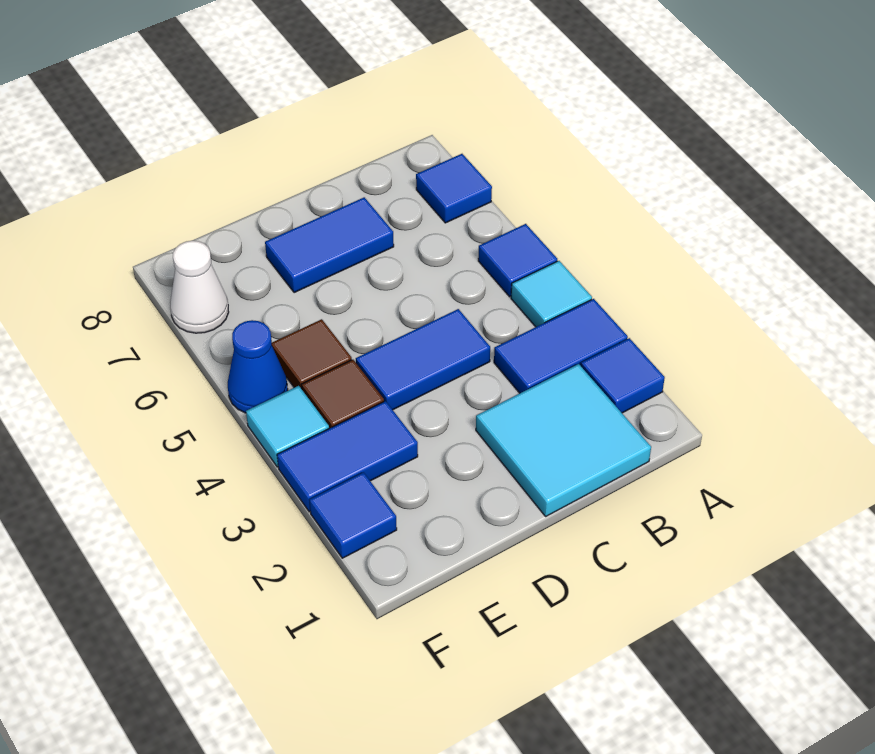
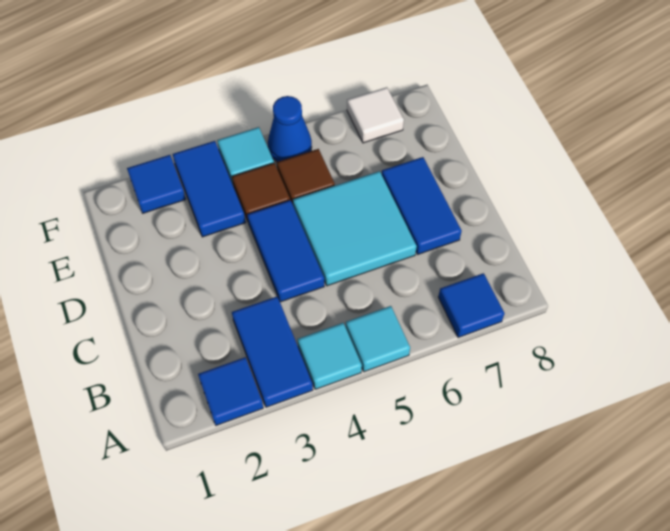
blue tile A5 level 1 -> cyan tile A5 level 1
cyan tile B1:C2 level 1 -> cyan tile C5:D6 level 1
white cone F7 level 1 -> white tile F7 level 1

